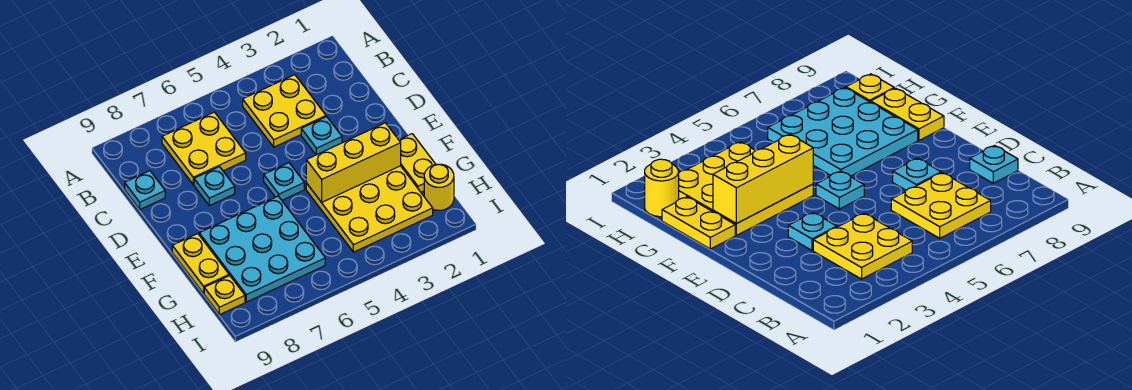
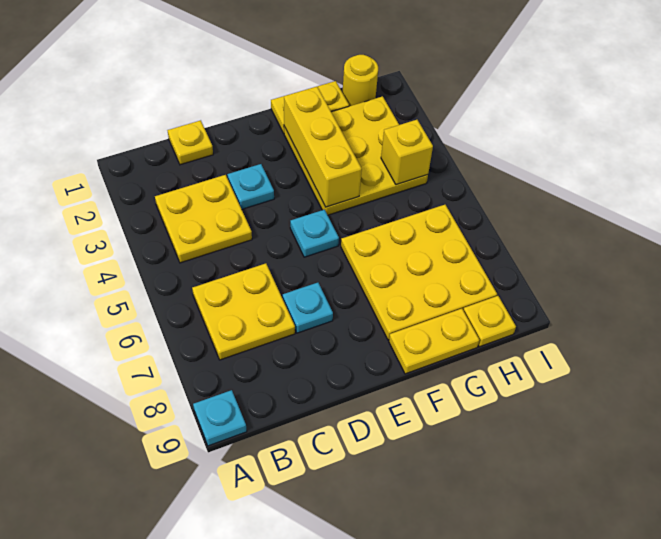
none -> yellow plate C1 level 1
cyan plate C9 level 1 -> cyan plate A9 level 1
cyan plate F6:H8 level 1 -> yellow plate F6:H8 level 1
none -> yellow brick H4 level 2

